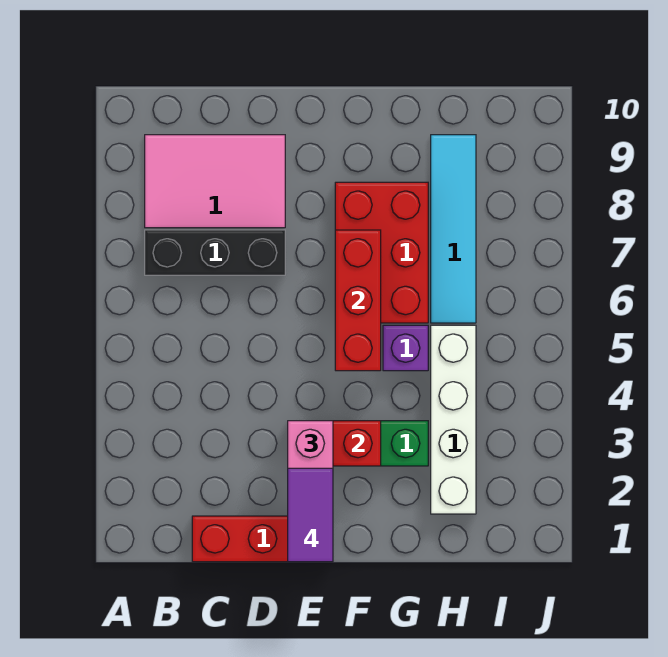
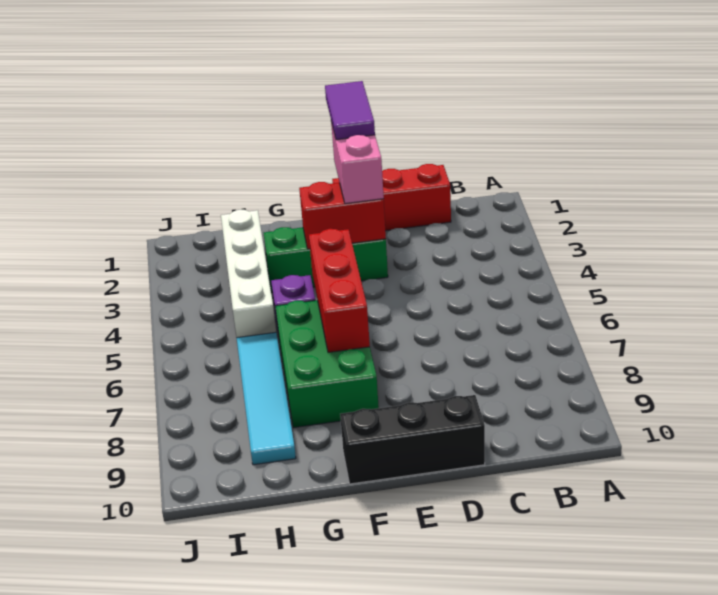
black brick B7:D7 level 1 -> black brick D10:F10 level 1
pink tile B8:D9 level 1 -> none
red brick F6:G8 level 1 -> green brick F6:G8 level 1

